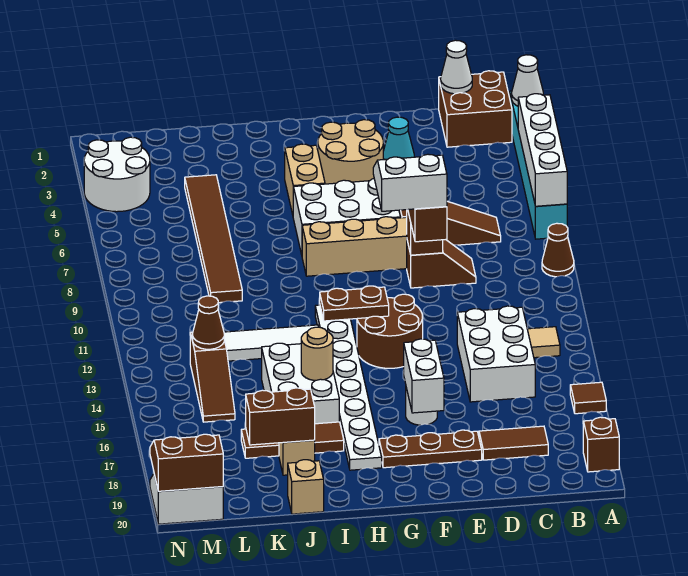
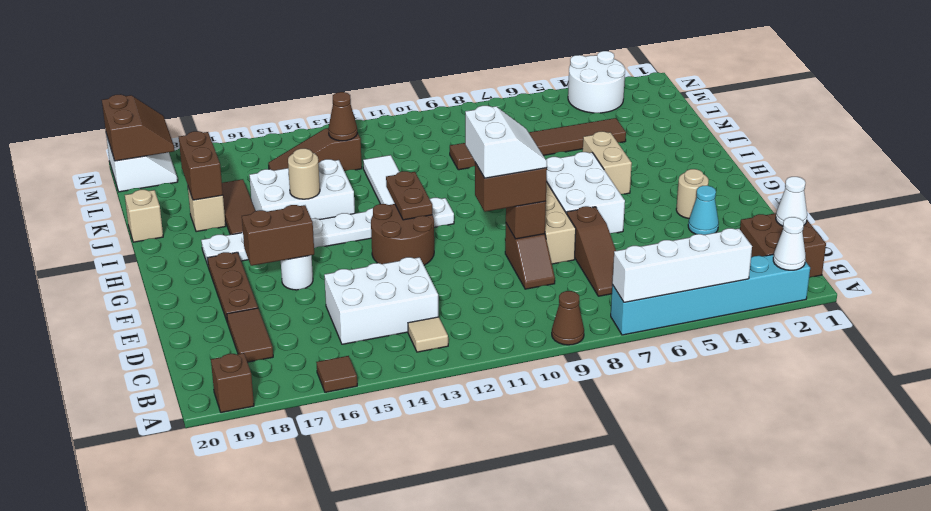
tan round brick F3:G4 level 1 -> tan round brick F3 level 1
white brick F16:F17 level 2 -> brown brick F16:F17 level 2
tan brick H4:H5 level 1 -> tan brick H5:I5 level 1

